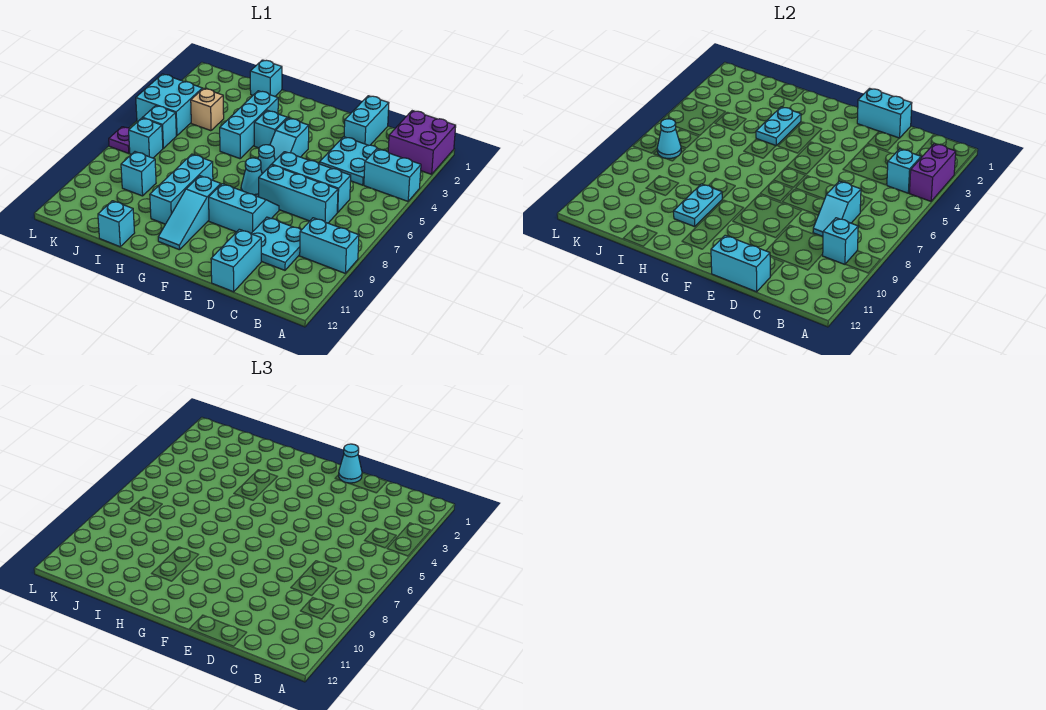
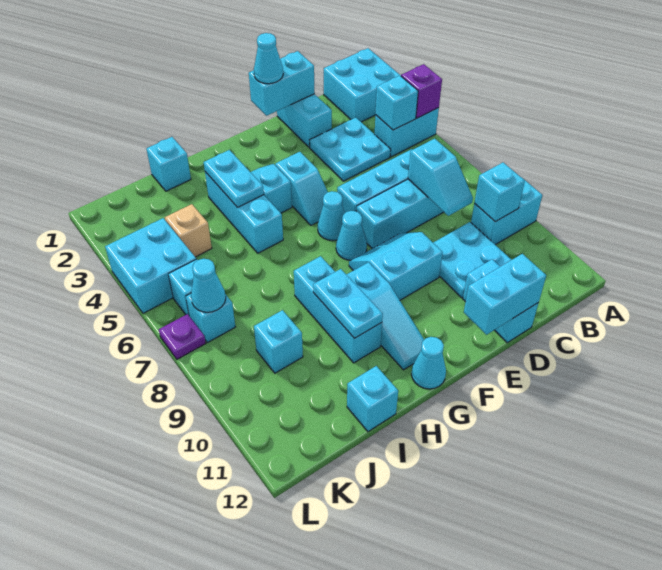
purple brick A1:B2 level 1 -> cyan brick A1:B2 level 1
purple brick A3:A4 level 2 -> purple brick A4 level 2
none -> cyan cone G12 level 1

